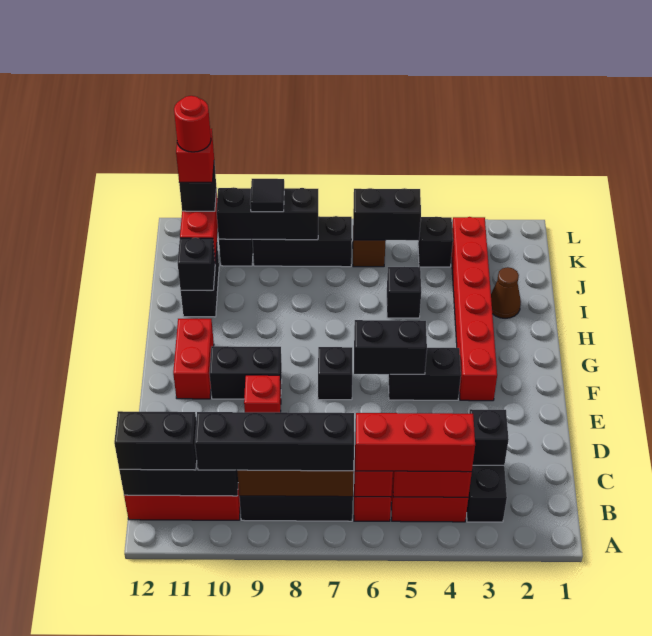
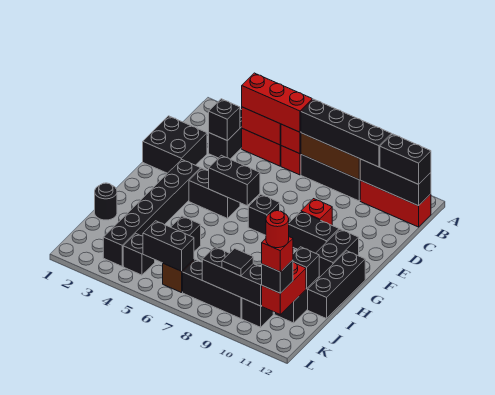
none -> black brick D1:E2 level 1
red brick F3:K3 level 1 -> black brick F3:K3 level 1
red brick F11:G11 level 1 -> black brick F11:G11 level 1
none -> black brick G12:I12 level 1
none -> black round brick I1 level 1
brown cone I2 level 1 -> none

